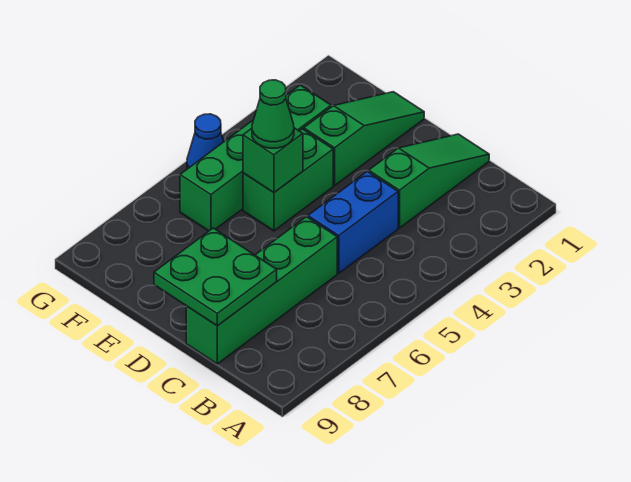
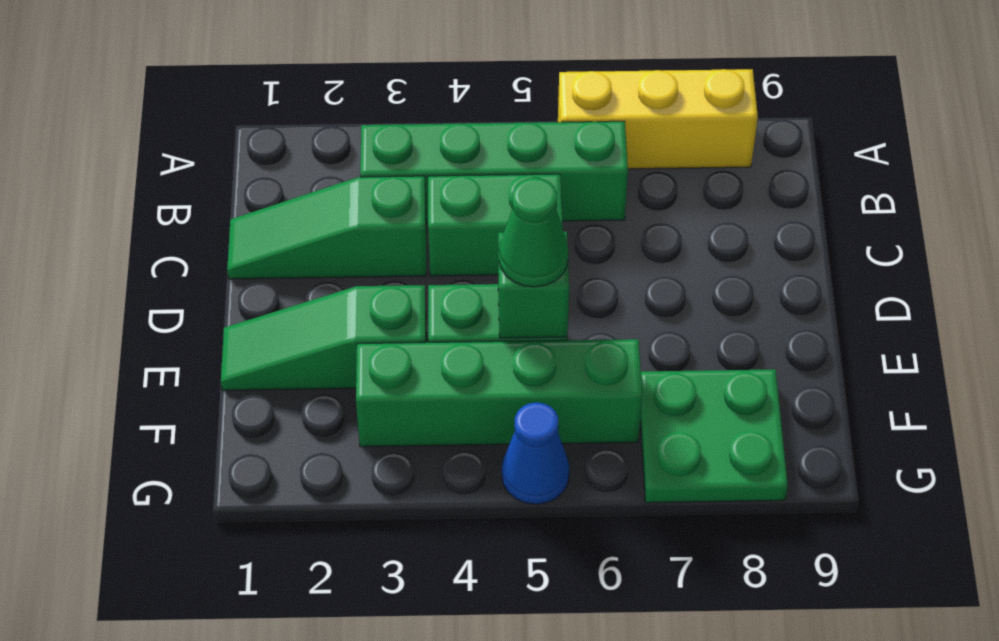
none -> yellow brick A6:A8 level 1
blue brick C4:C5 level 1 -> green brick C4:C5 level 1
green brick C6:C9 level 1 -> green brick B3:B6 level 1
green plate C8:D9 level 2 -> green plate F7:G8 level 1

